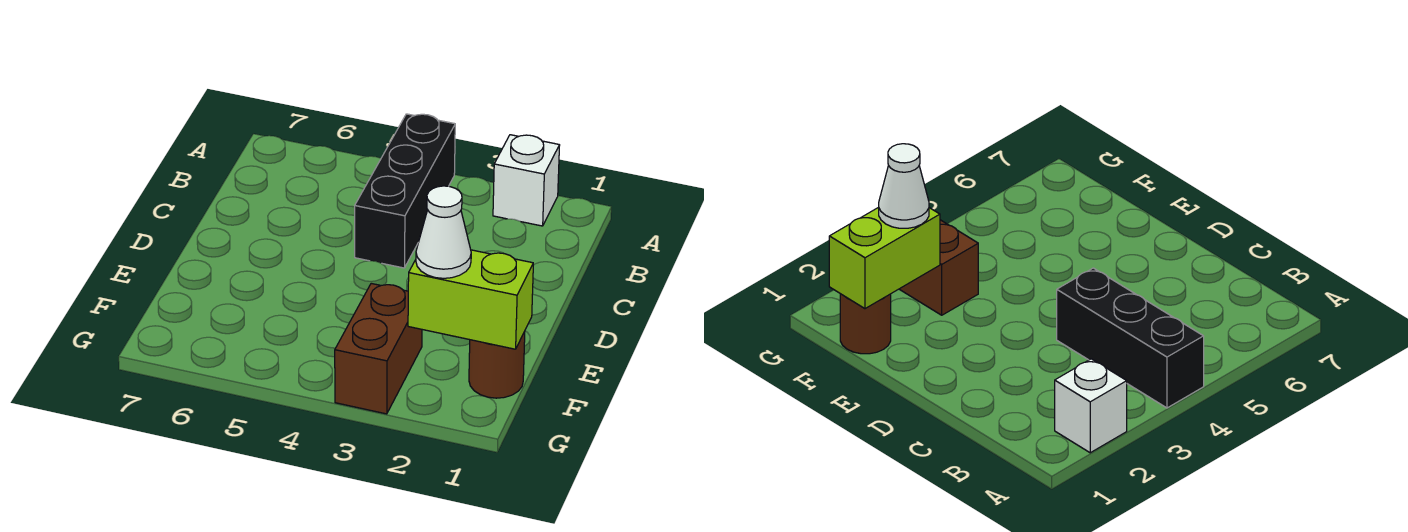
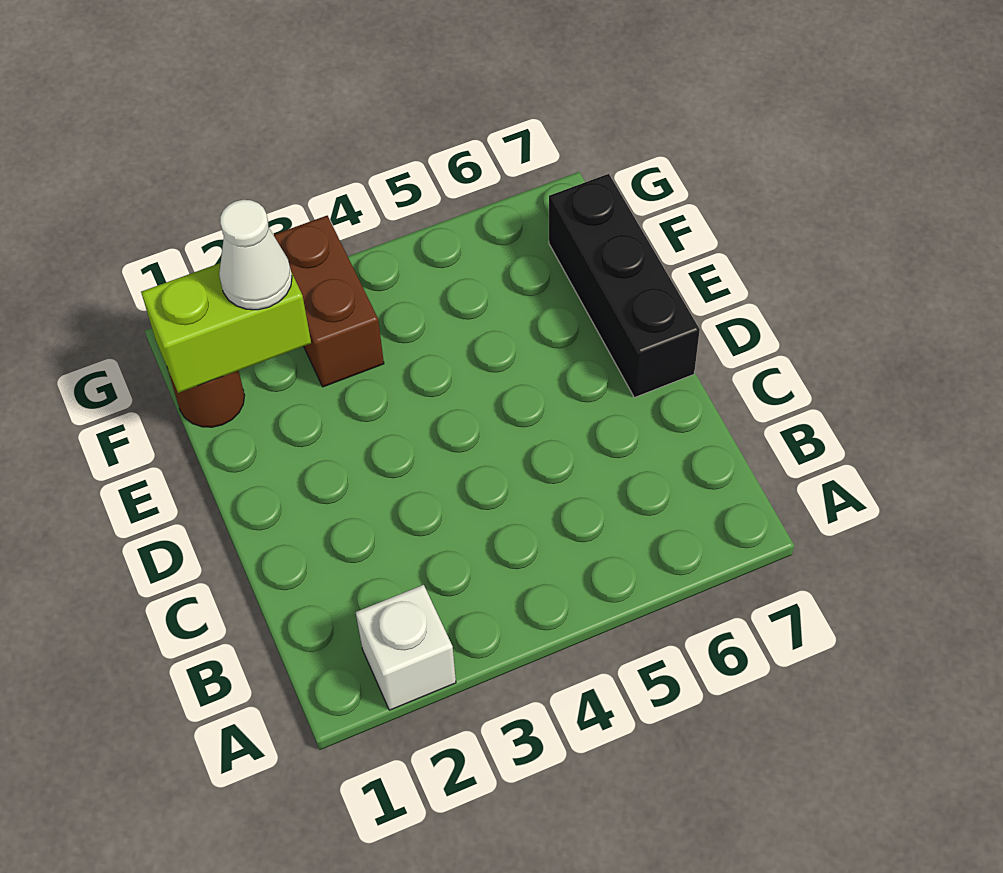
black brick A4:C4 level 1 -> black brick D7:F7 level 1

